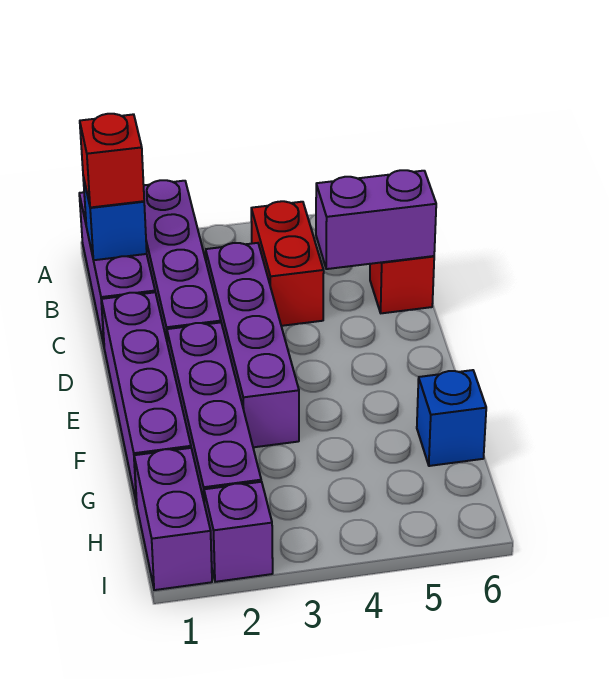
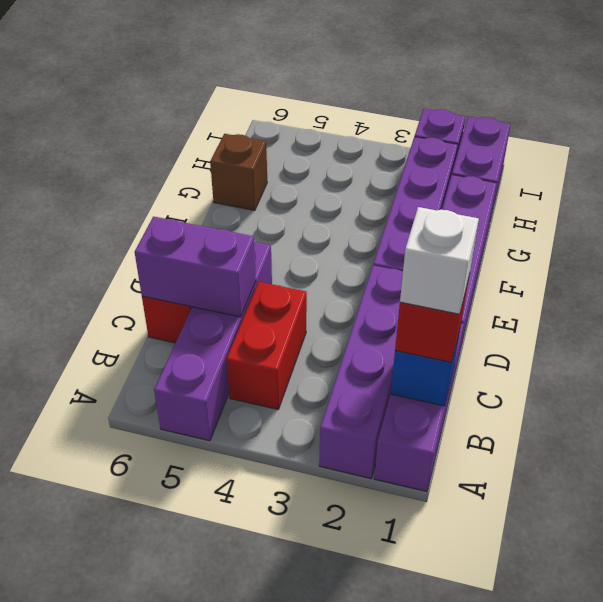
none -> white brick B1 level 4
purple brick C3:F3 level 1 -> purple brick A5:D5 level 1
blue brick G6 level 1 -> brown brick G6 level 1

